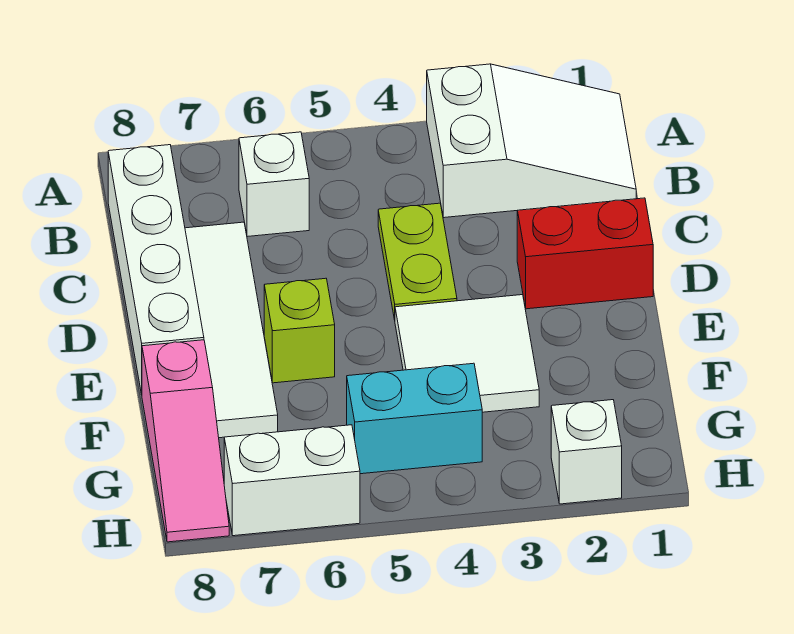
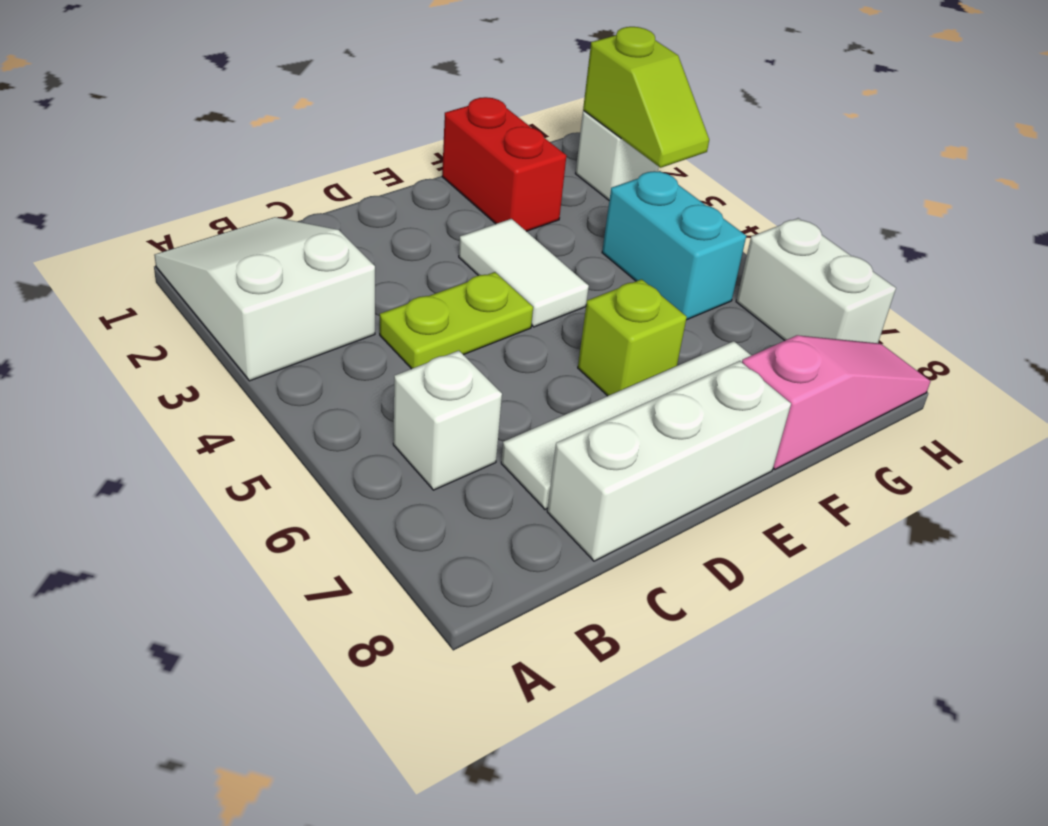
white brick B8:E8 level 1 -> white brick C8:E8 level 1
red brick D1:D2 level 1 -> red brick F1:F2 level 1
white tile E3:F4 level 1 -> white tile E3:E4 level 1
none -> lime slope H2:H3 level 2 top 2

